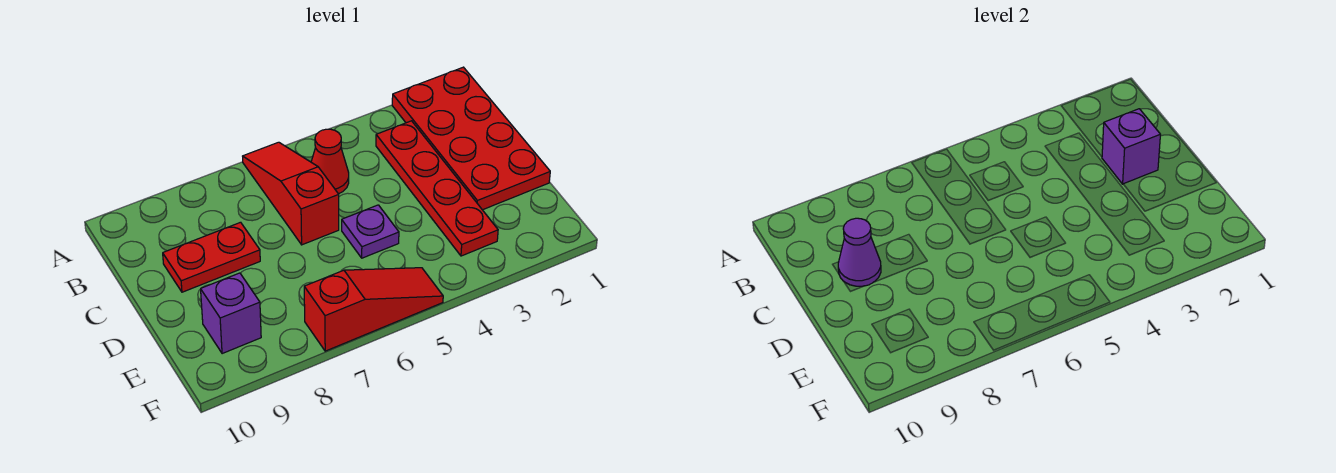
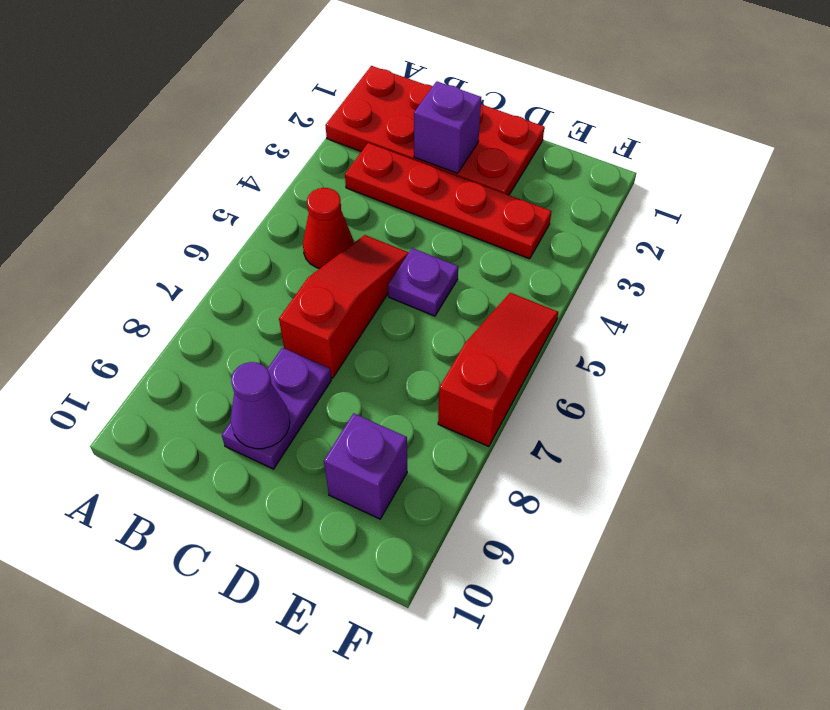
red slope A6:C6 level 1 top C -> red slope C5:C7 level 1 top 7
red plate C8:C9 level 1 -> purple plate C8:C9 level 1

